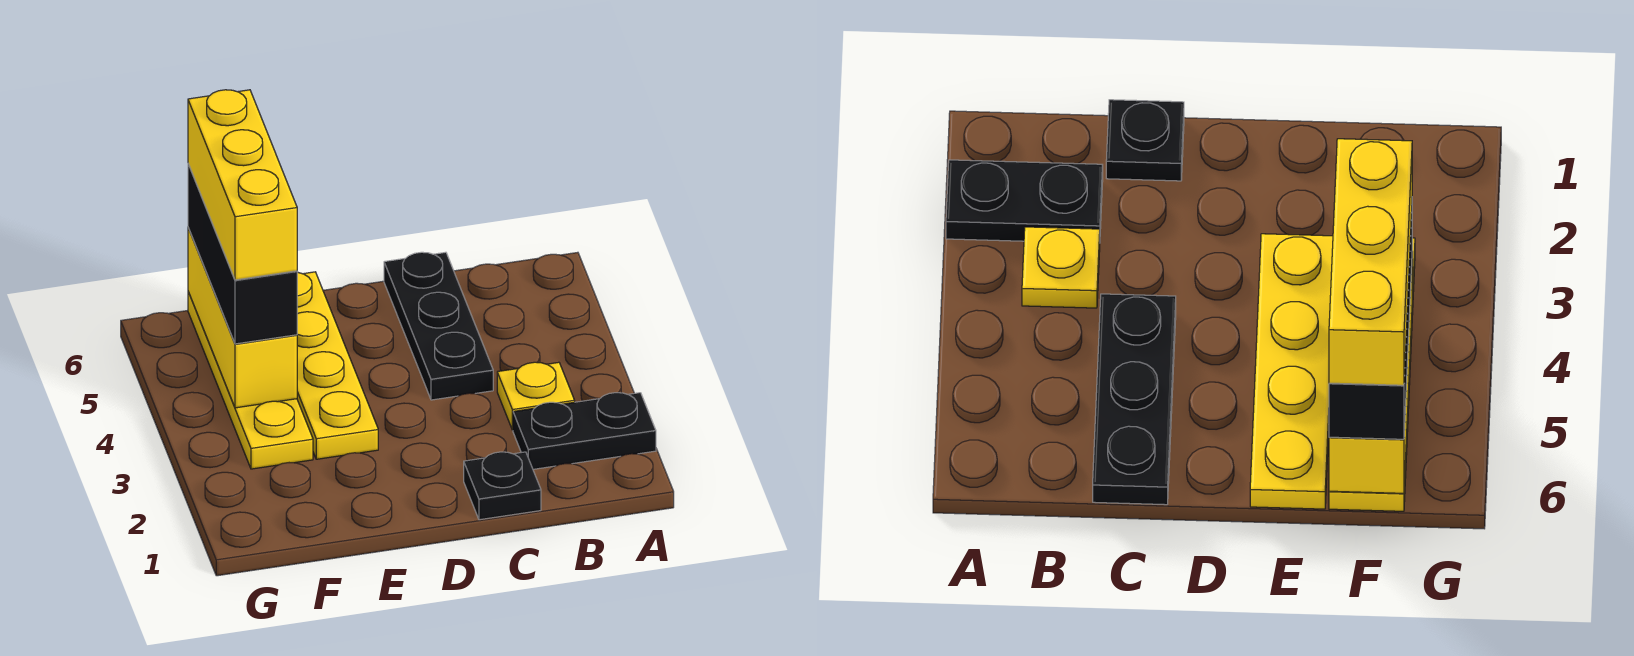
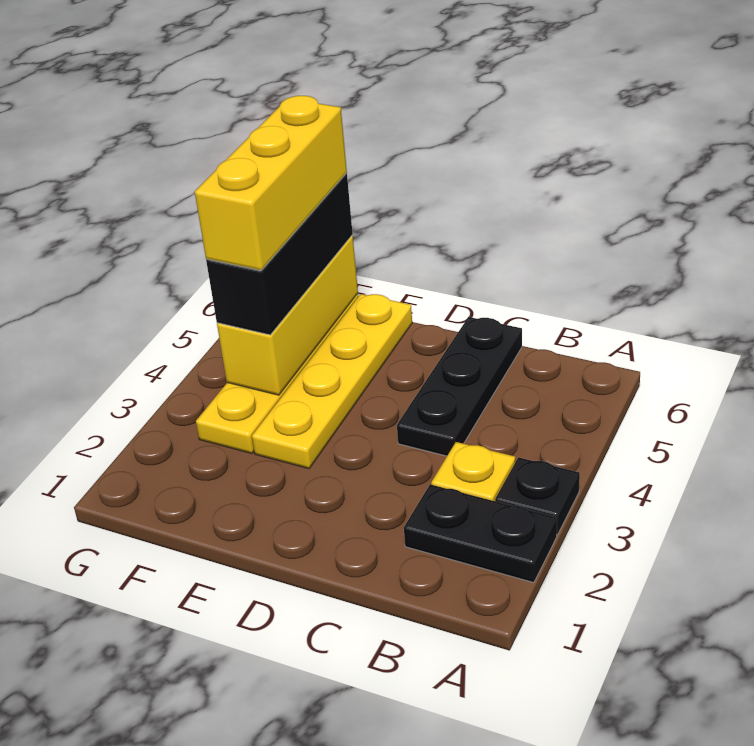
black plate C1 level 1 -> black plate A3 level 1

